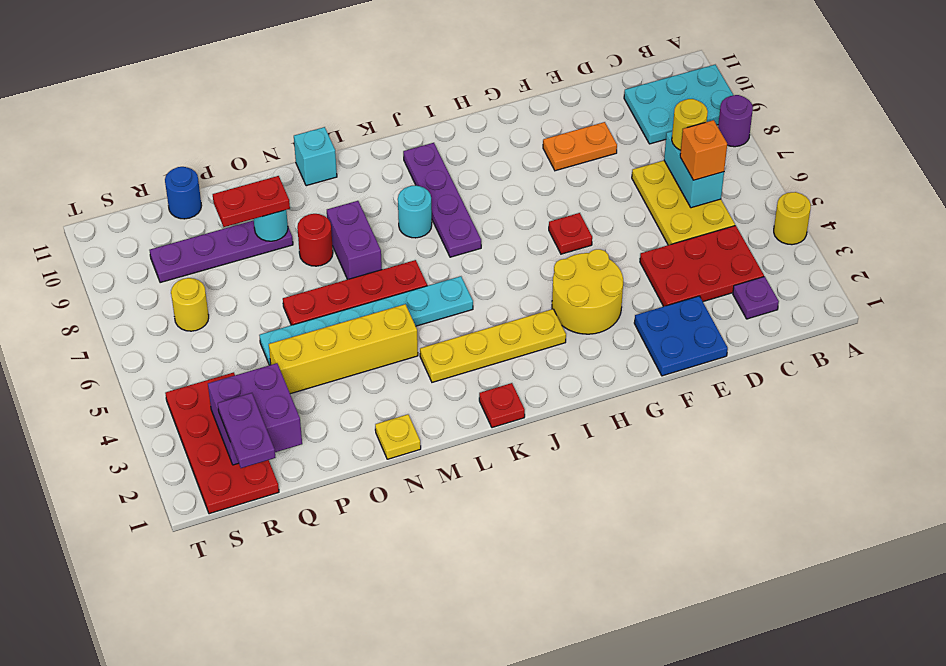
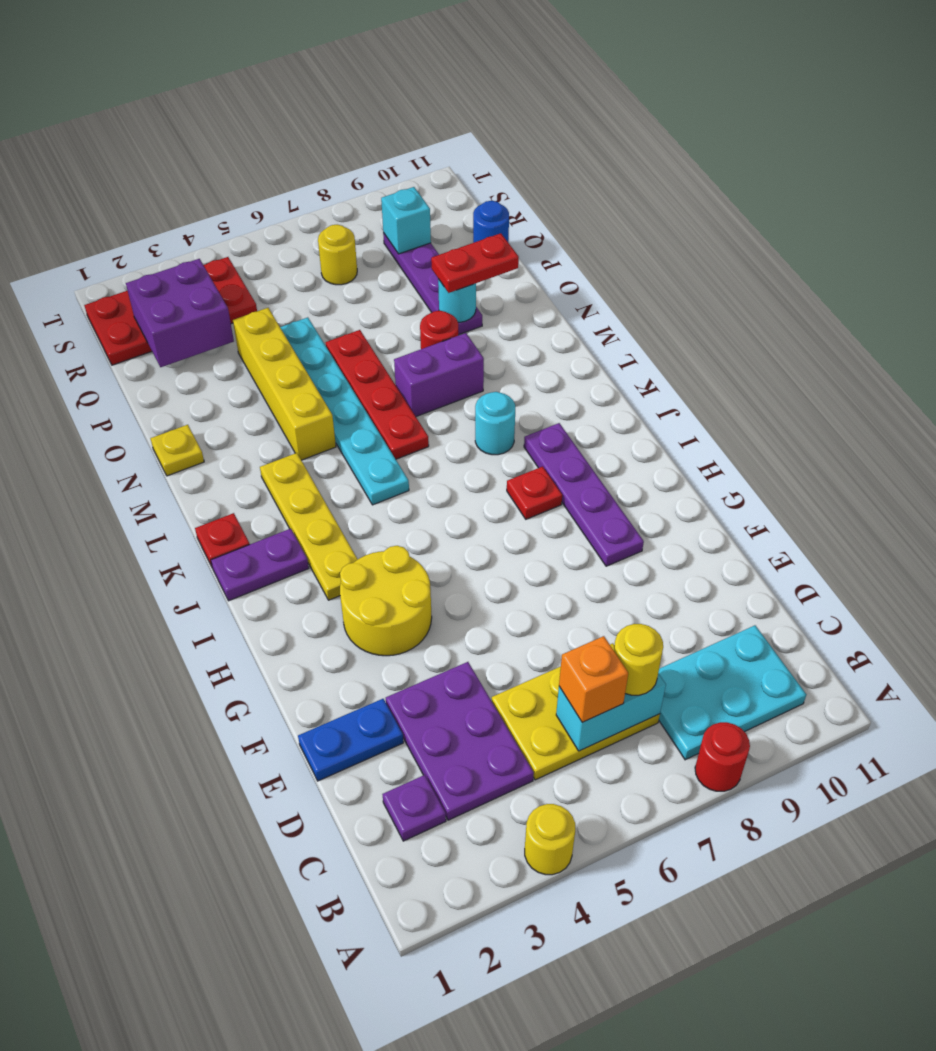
purple round brick A8 level 1 -> red round brick A8 level 1
cyan plate A9:C10 level 1 -> cyan plate B8:C10 level 1
red plate C3:E4 level 1 -> purple plate C3:E4 level 1
blue plate E1:F2 level 1 -> blue plate E1:E2 level 1
orange plate E9:F9 level 1 -> none
red plate G6 level 1 -> red plate I8 level 1
purple plate J7:J10 level 1 -> purple plate G9:J9 level 1
cyan brick M11 level 1 -> cyan brick R9 level 2
red plate O9:P9 level 3 -> red plate O9:O10 level 3
purple plate R1:R2 level 3 -> purple plate J1:J2 level 1

